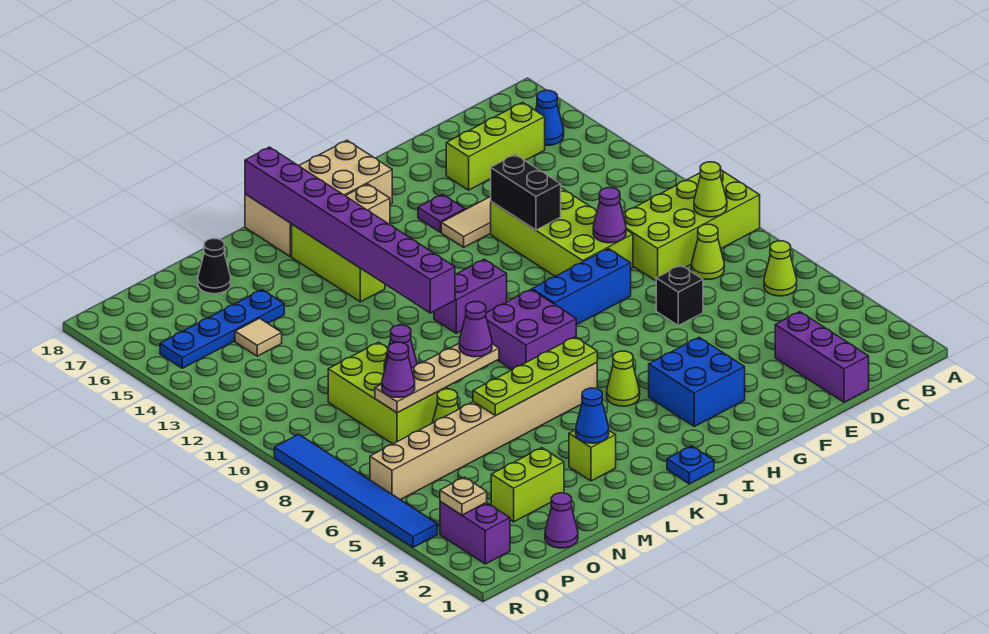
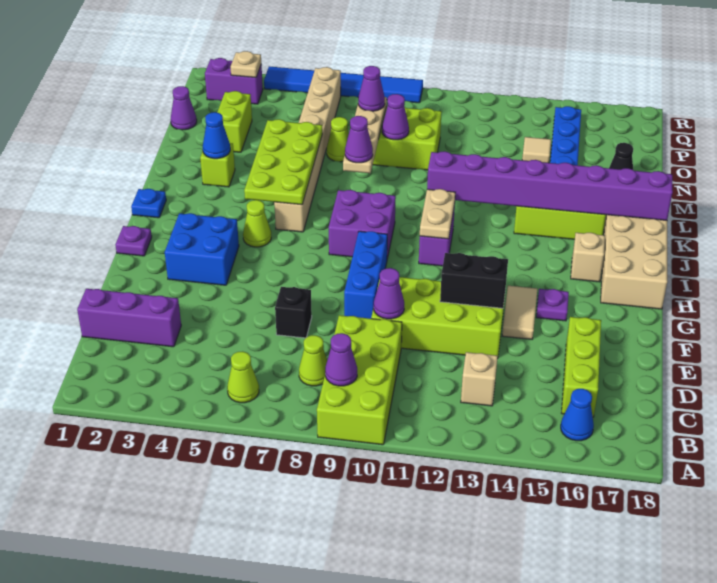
lime cone B9 level 2 -> purple cone B9 level 2
none -> tan brick C13 level 1
none -> purple plate H1 level 1
none -> tan plate I11:J11 level 2
lime plate J6:M6 level 2 -> lime plate J5:M6 level 2

